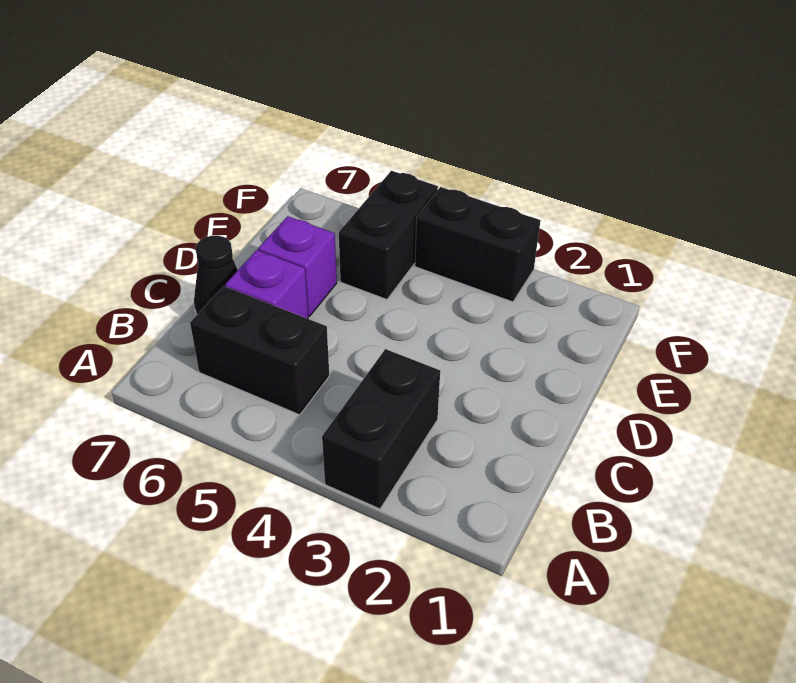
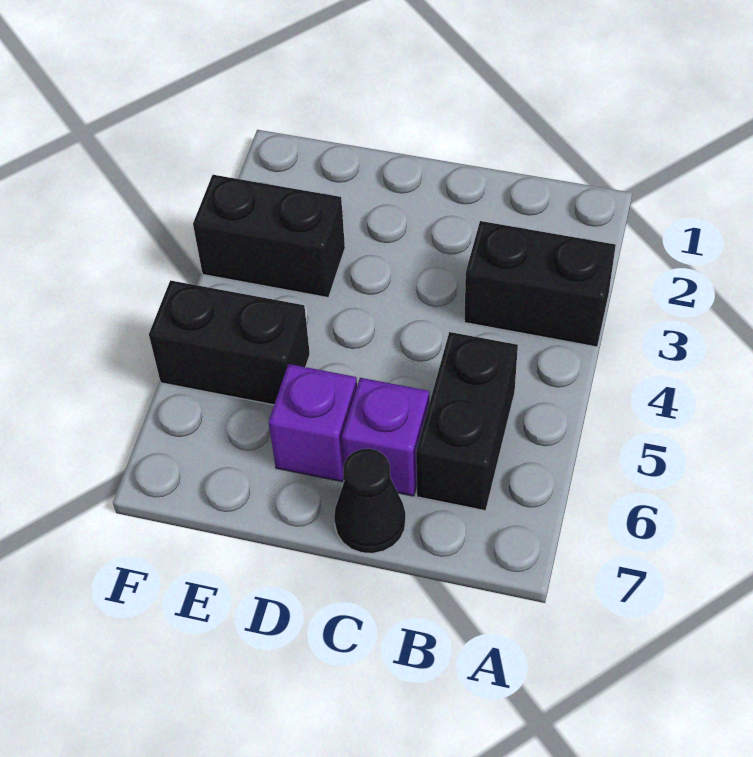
black brick F3:F4 level 1 -> black brick E3:F3 level 1

